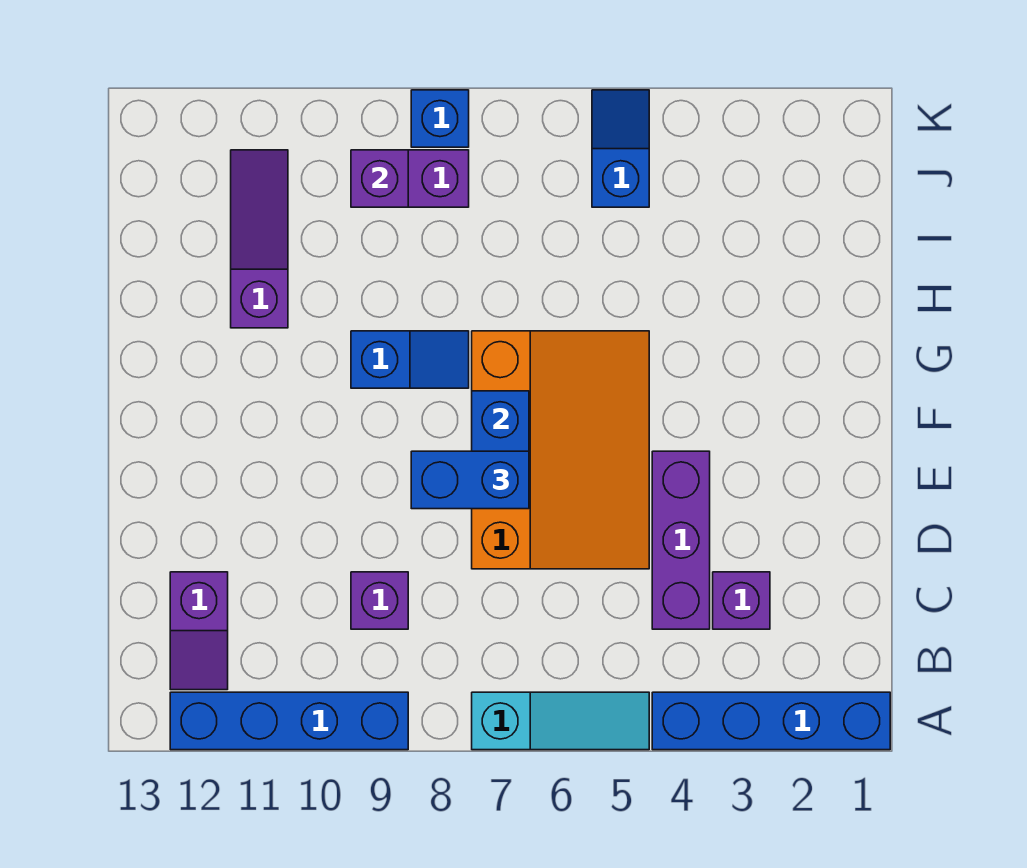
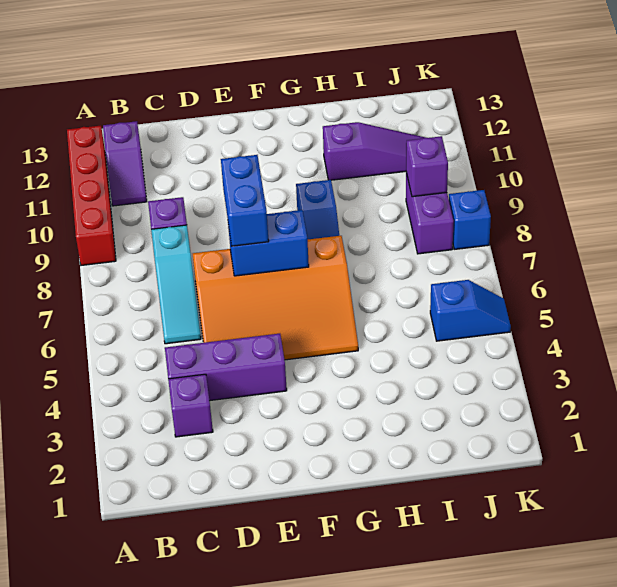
blue brick A1:A4 level 1 -> none
cyan slope A5:A7 level 1 top 7 -> cyan slope C6:C8 level 1 top 8
blue brick A9:A12 level 1 -> red brick A9:A12 level 1
purple slope B12:C12 level 1 top C -> purple slope B11:B12 level 1 top 12

